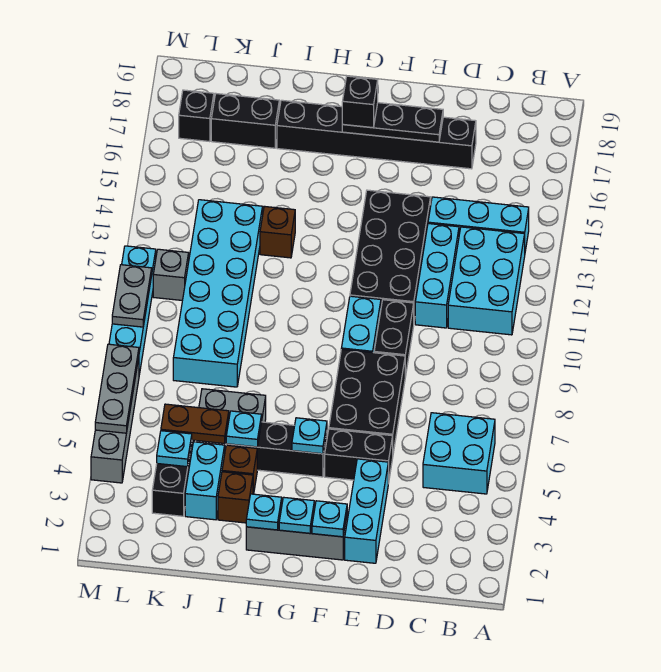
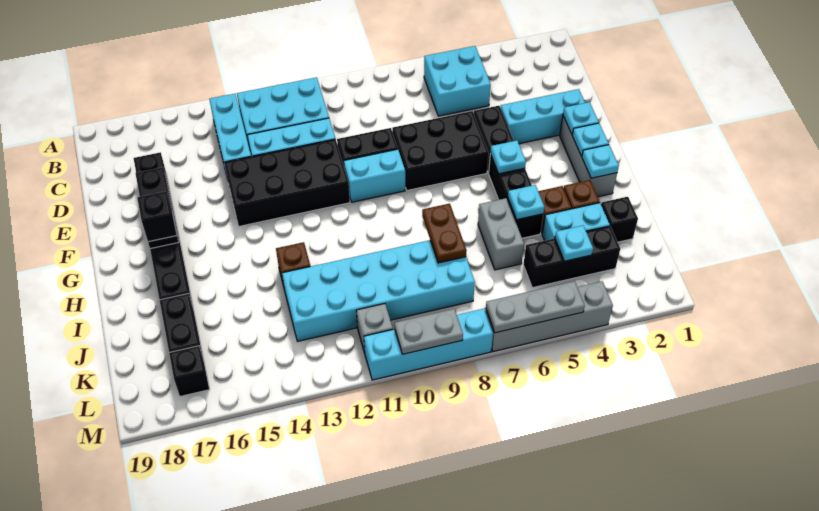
none -> black brick J2 level 1
brown plate J5:K5 level 2 -> brown plate I8:J8 level 2

